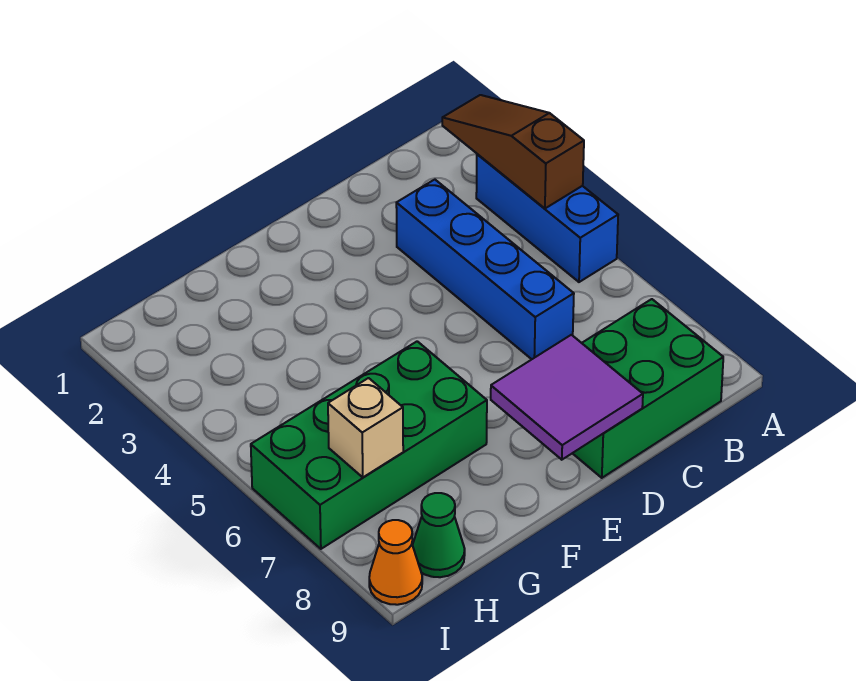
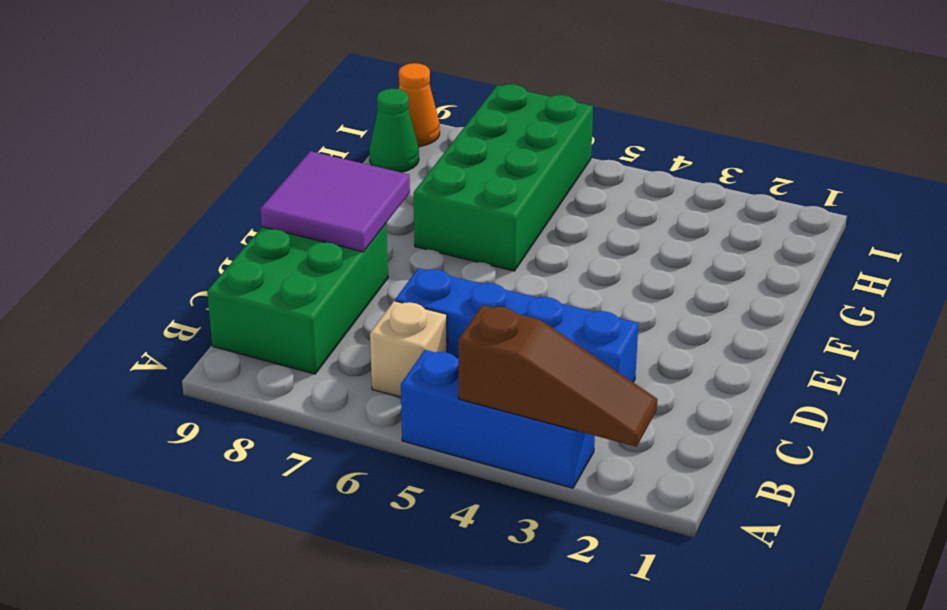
tan brick H7 level 2 -> tan brick B6 level 1

